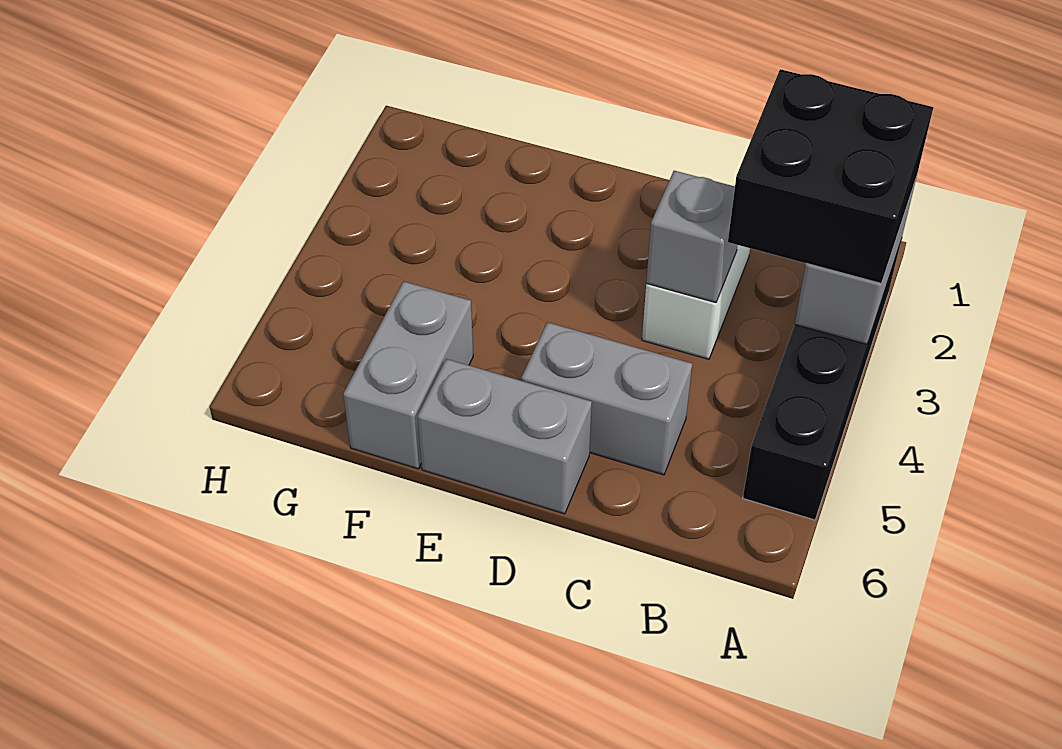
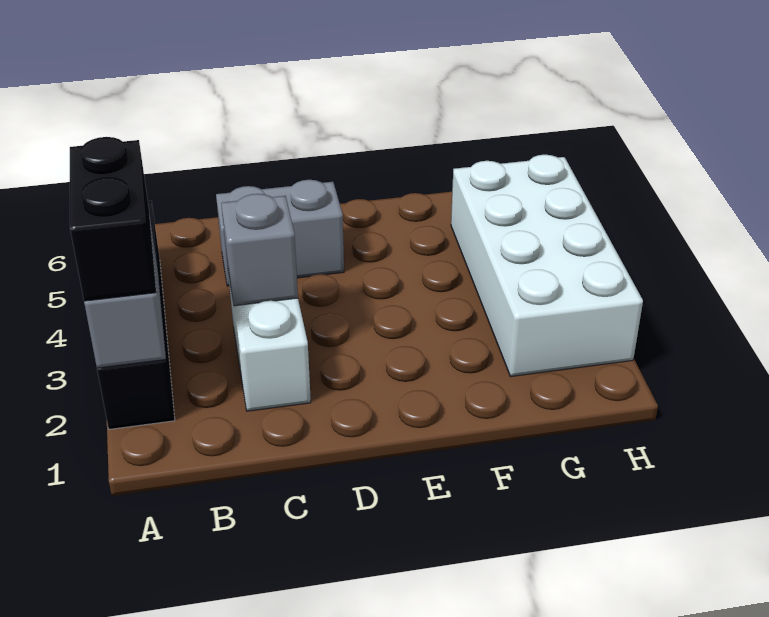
black brick A2:B3 level 3 -> black brick A2:A3 level 3
grey brick D6:E6 level 1 -> none
grey brick F5:F6 level 1 -> none
none -> white brick G2:H5 level 1

